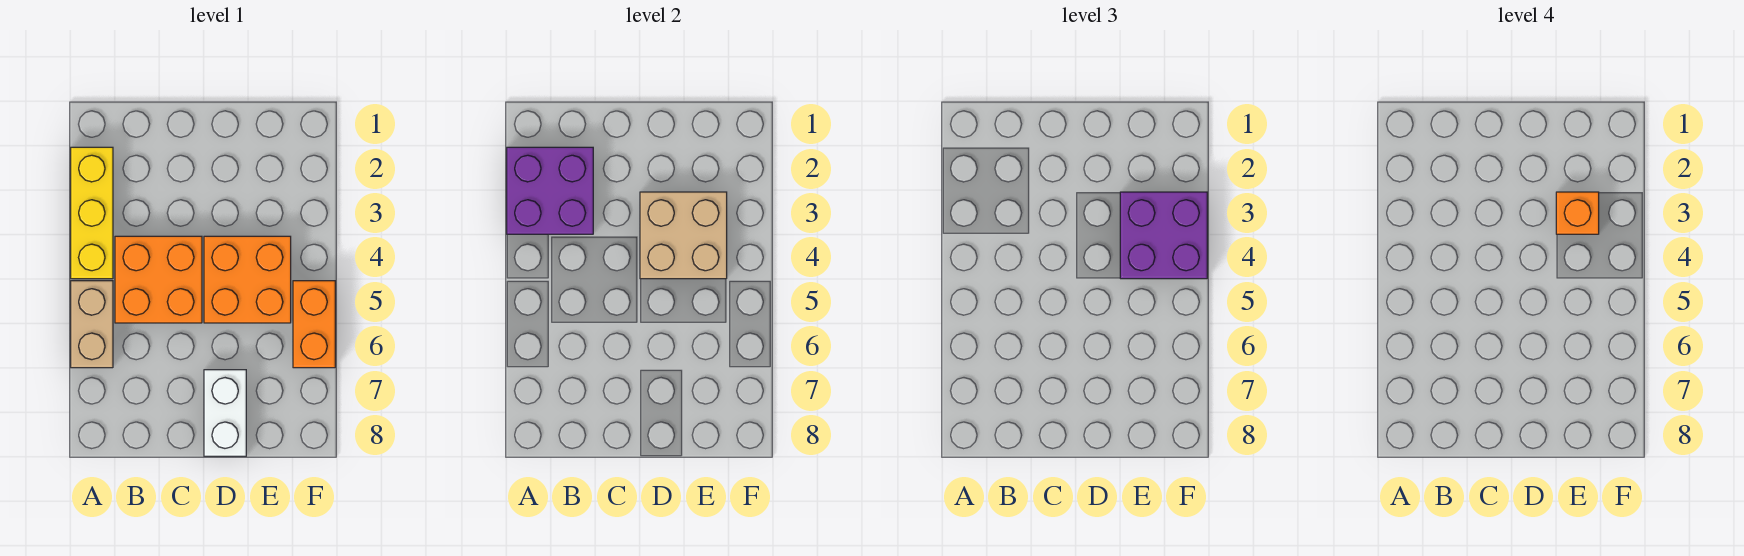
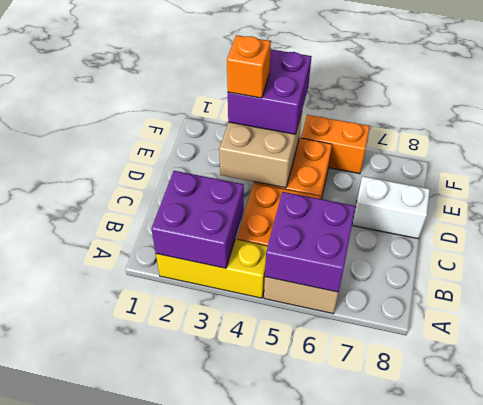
none -> purple brick A5:B6 level 2

